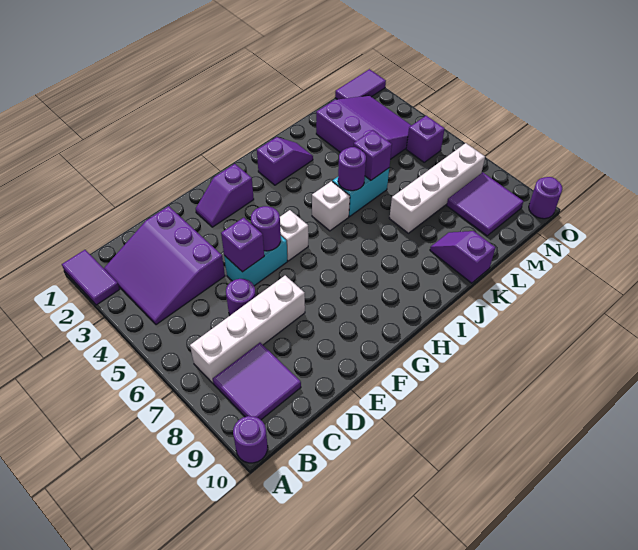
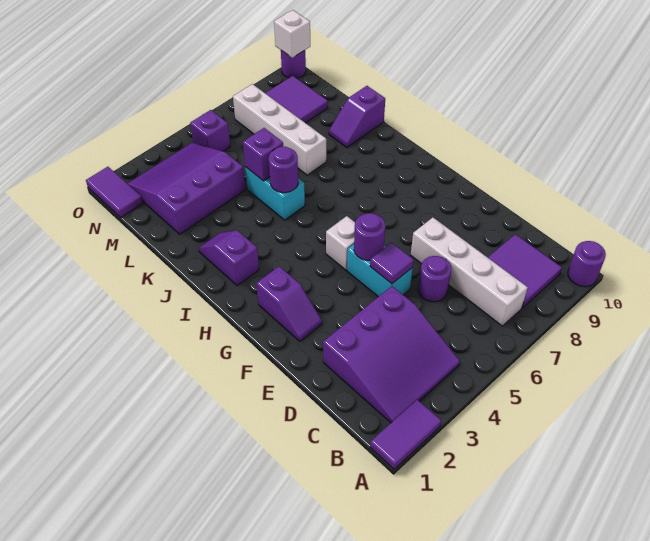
purple brick E5 level 2 -> purple tile E5 level 2
white brick I5 level 1 -> white brick O10 level 2

